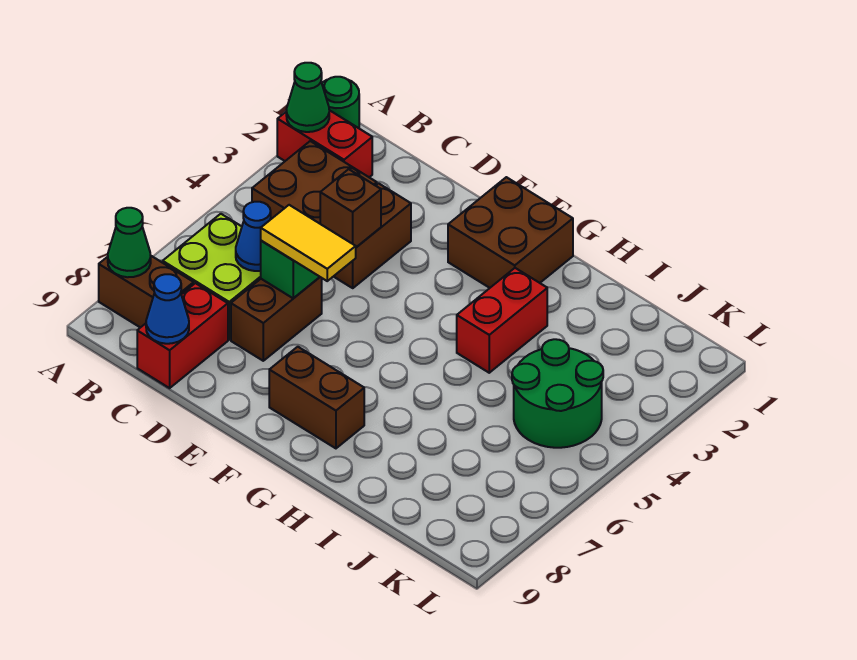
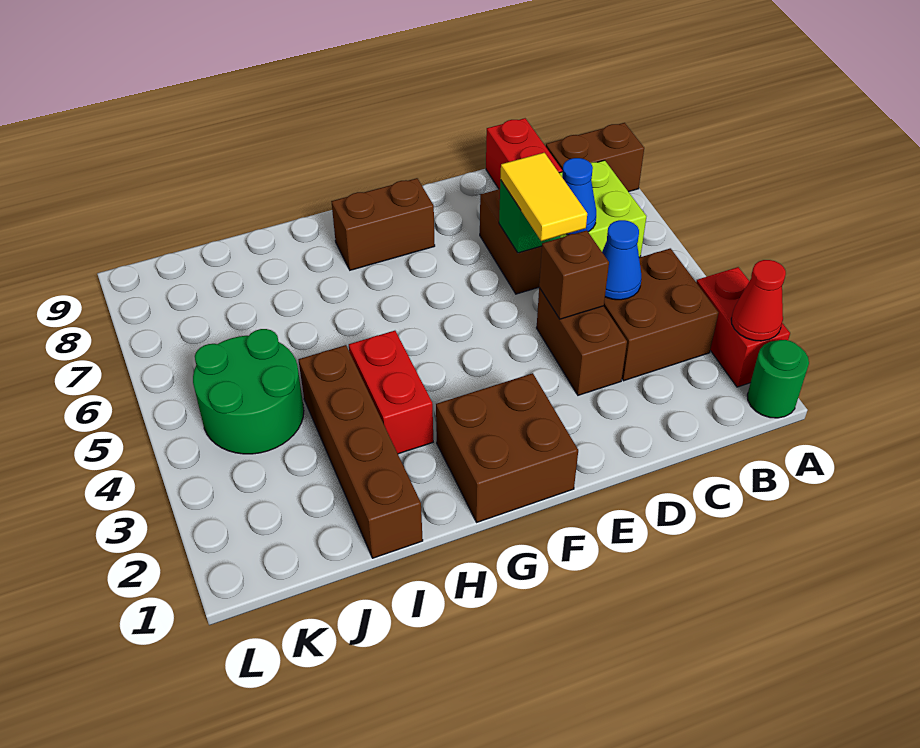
red brick A2:B2 level 1 -> red brick A2:A3 level 1
green cone A2 level 2 -> red cone A2 level 2
green cone A8 level 2 -> none
blue cone C9 level 2 -> blue cone C4 level 2
yellow tile D6:E6 level 3 -> yellow tile D5:D6 level 3
none -> brown brick I1:I4 level 1

